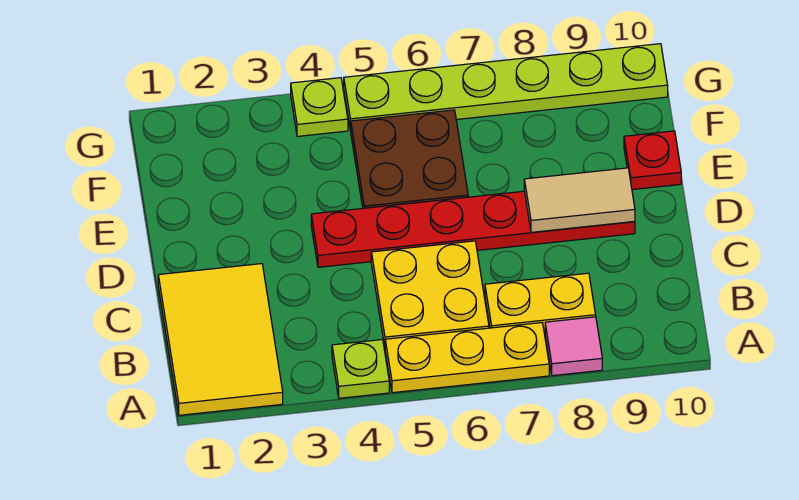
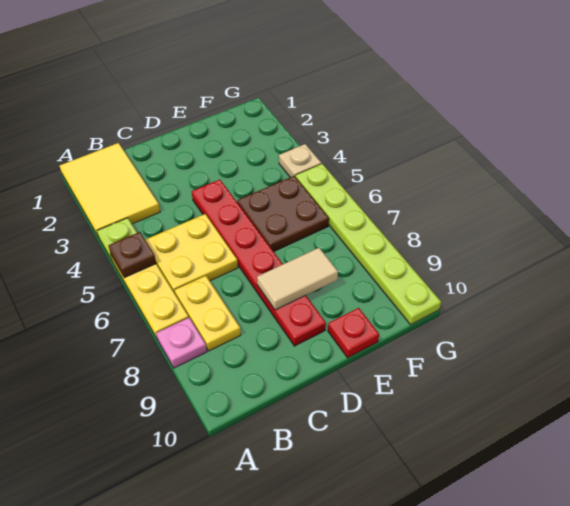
yellow tile A1:C2 level 1 -> yellow tile A1:B3 level 1
none -> brown plate A5 level 2
pink tile A8 level 1 -> pink plate A8 level 1
tan tile D8:D9 level 2 -> tan tile D8:E8 level 2
lime plate G4 level 1 -> tan plate G4 level 1

